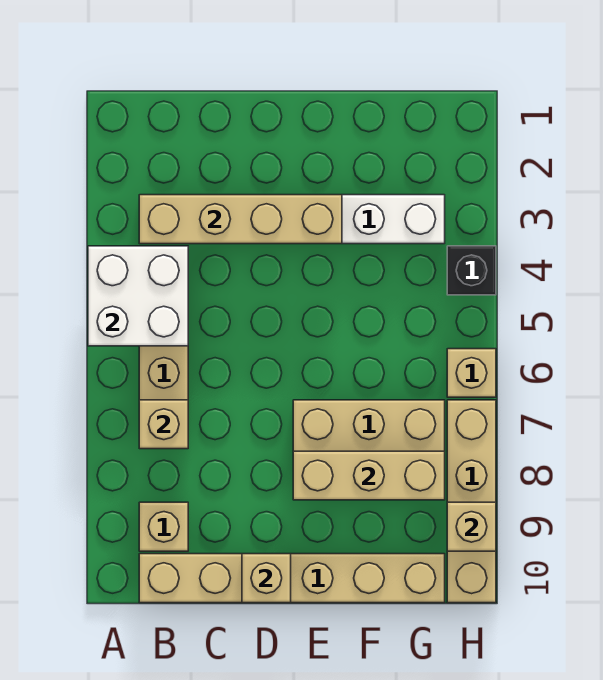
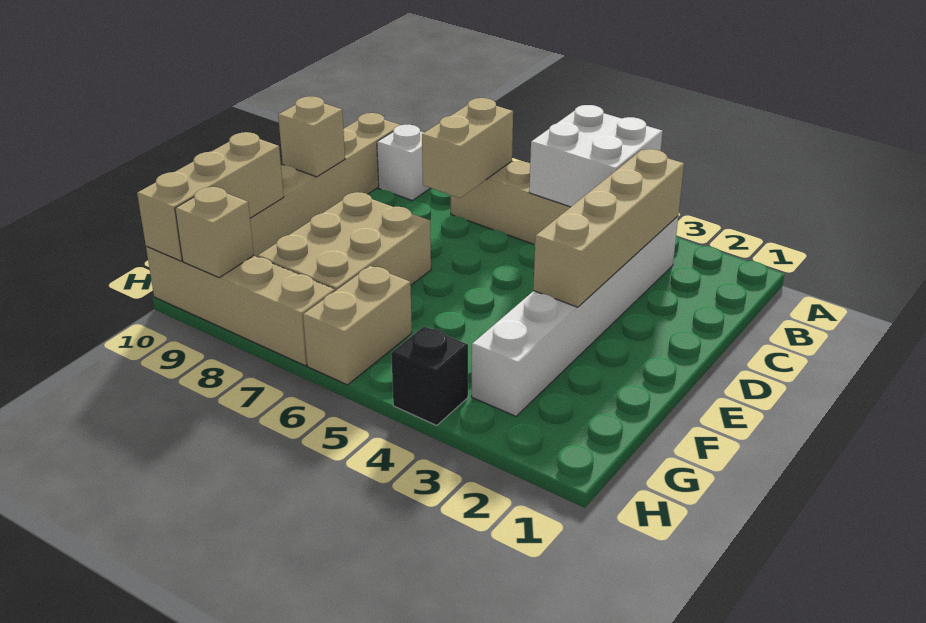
tan brick B7 level 2 -> tan brick B7:C7 level 2
tan brick B9 level 1 -> white brick B9 level 1
tan brick E8:G8 level 2 -> tan brick F10:H10 level 2
tan brick H6 level 1 -> tan brick G6:H6 level 1

